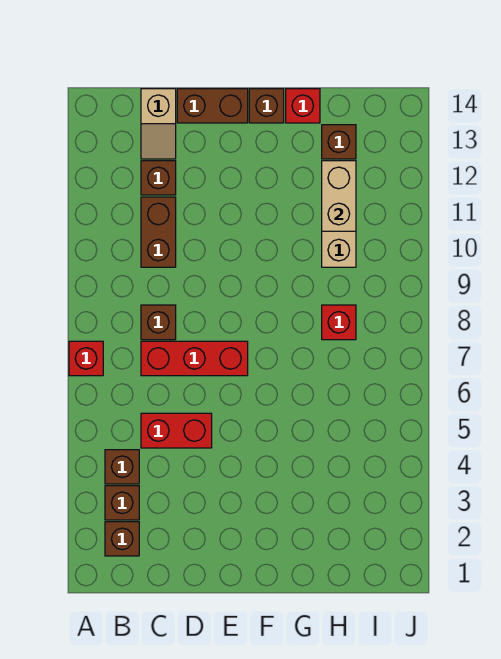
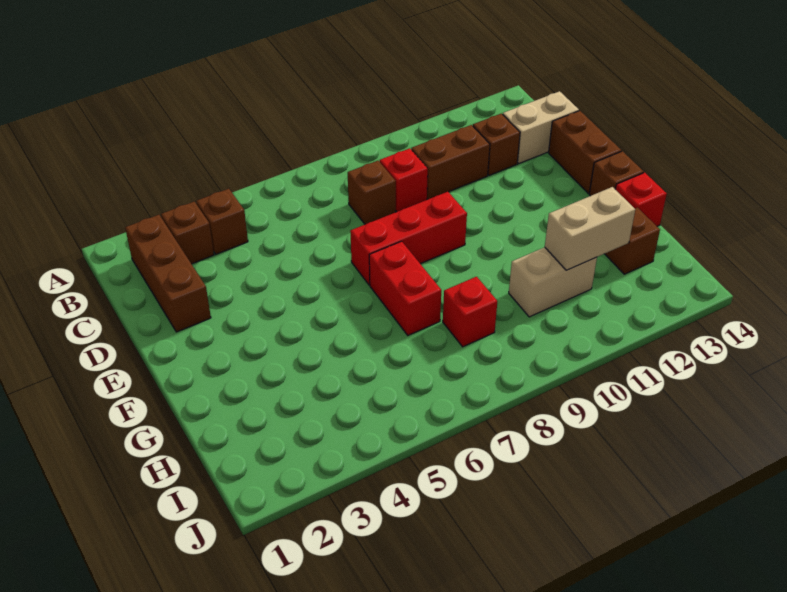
red brick A7 level 1 -> red brick C9 level 1
brown brick B2 level 1 -> brown brick B2:D2 level 1
red brick C5:D5 level 1 -> red brick F7:G7 level 1
red brick C7:E7 level 1 -> red brick E7:E9 level 1
tan slope C13:C14 level 1 top 14 -> tan brick C13:C14 level 1

